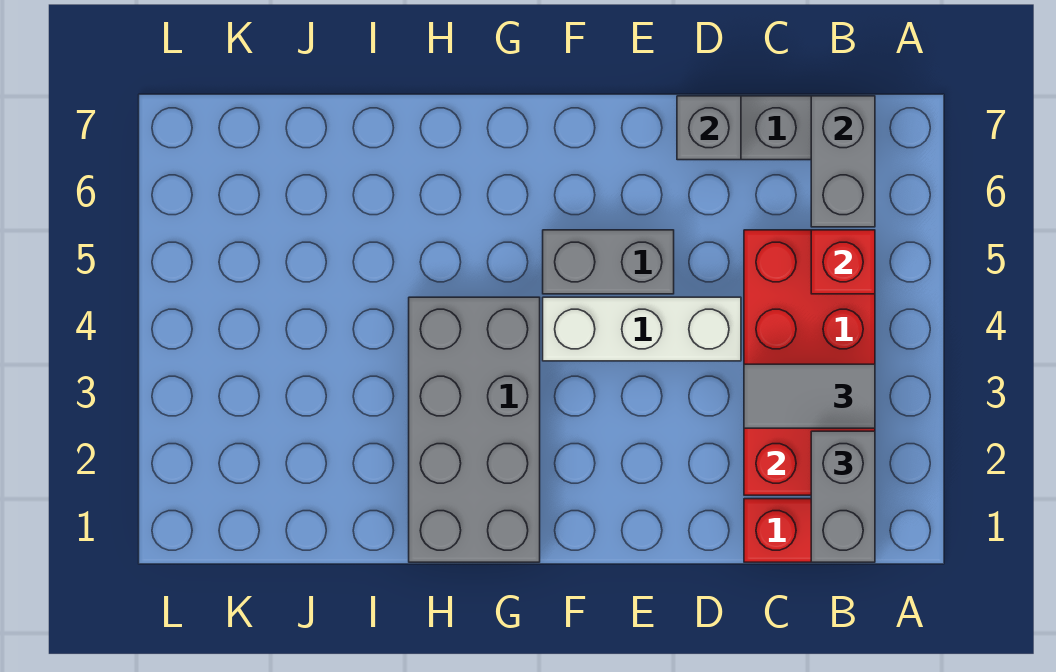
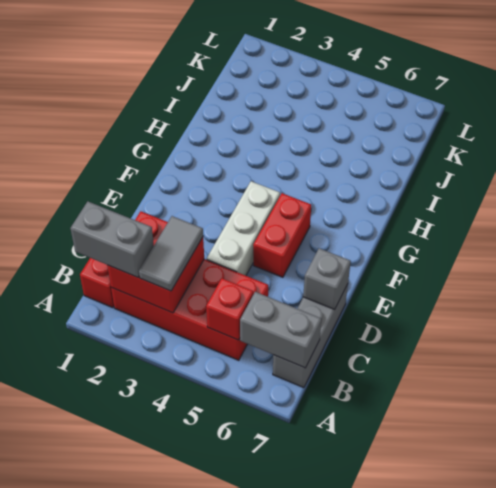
grey brick E5:F5 level 1 -> red brick E5:F5 level 1
grey brick G1:H4 level 1 -> none

